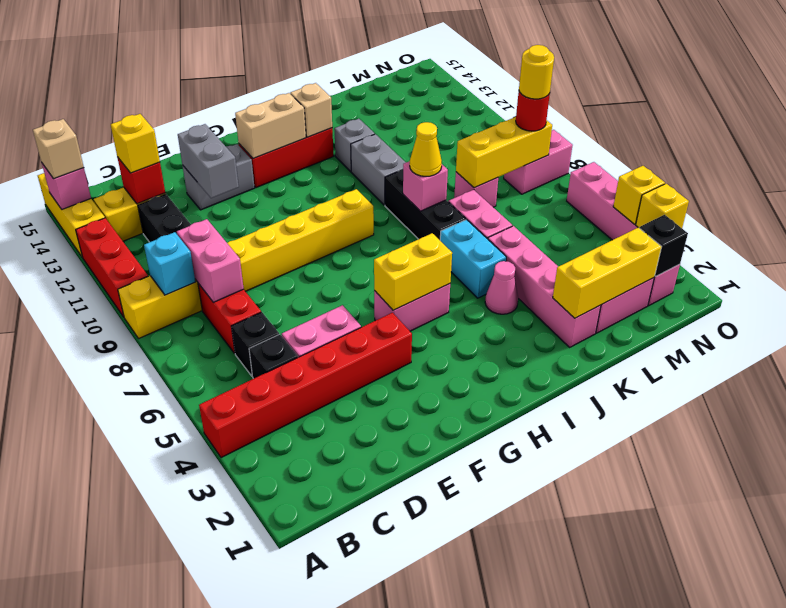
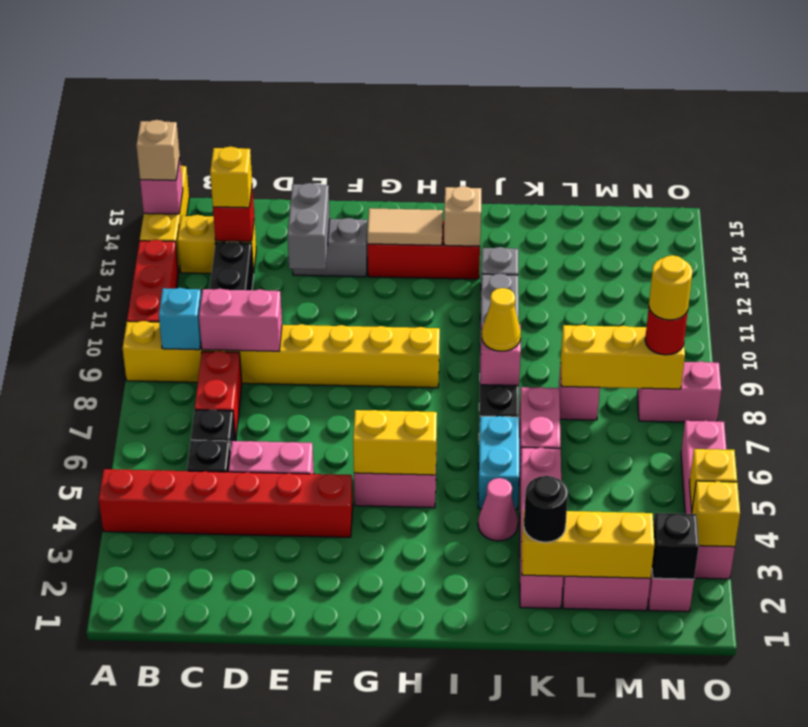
pink brick C8:C9 level 2 -> pink brick C9:D9 level 2
tan brick G13:H13 level 2 -> tan tile G13:H13 level 2
none -> black round brick K2 level 3

